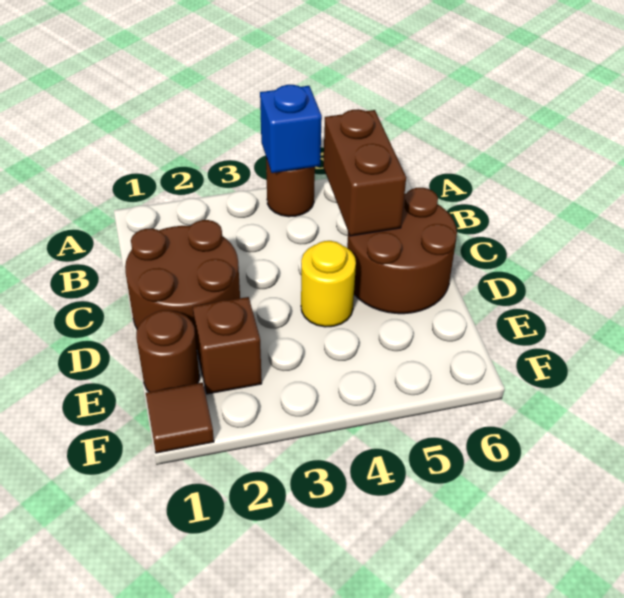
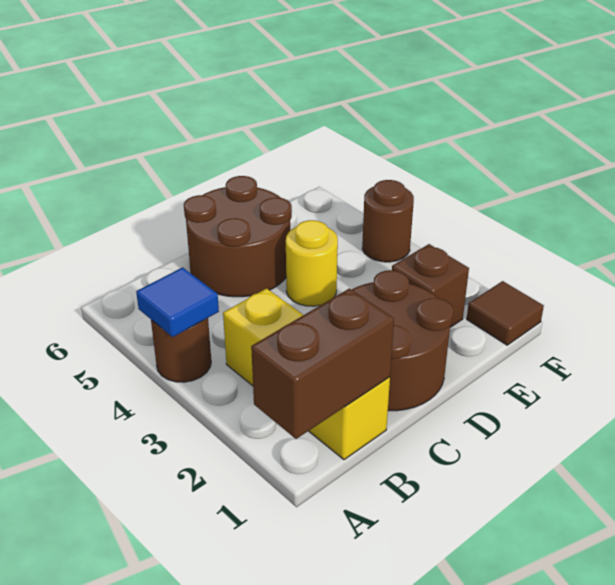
blue brick A4 level 2 -> blue tile A4 level 2
none -> yellow brick B1:B3 level 1
brown brick B5:C5 level 2 -> brown brick A1:B1 level 2
brown round brick E1 level 1 -> brown round brick F4 level 1

